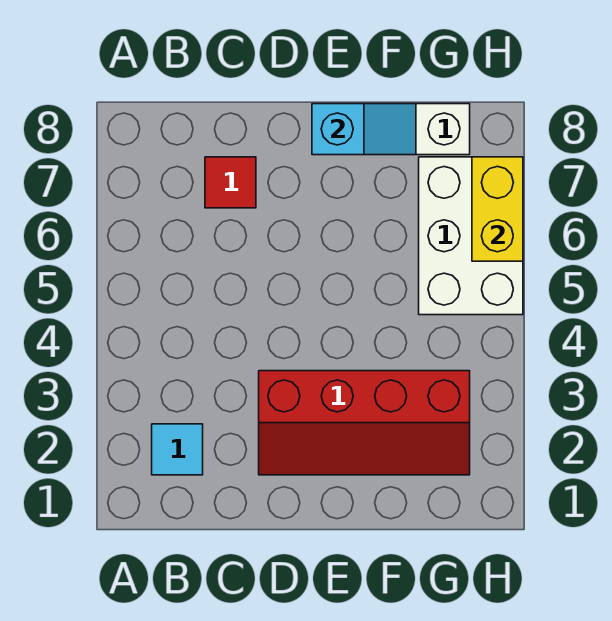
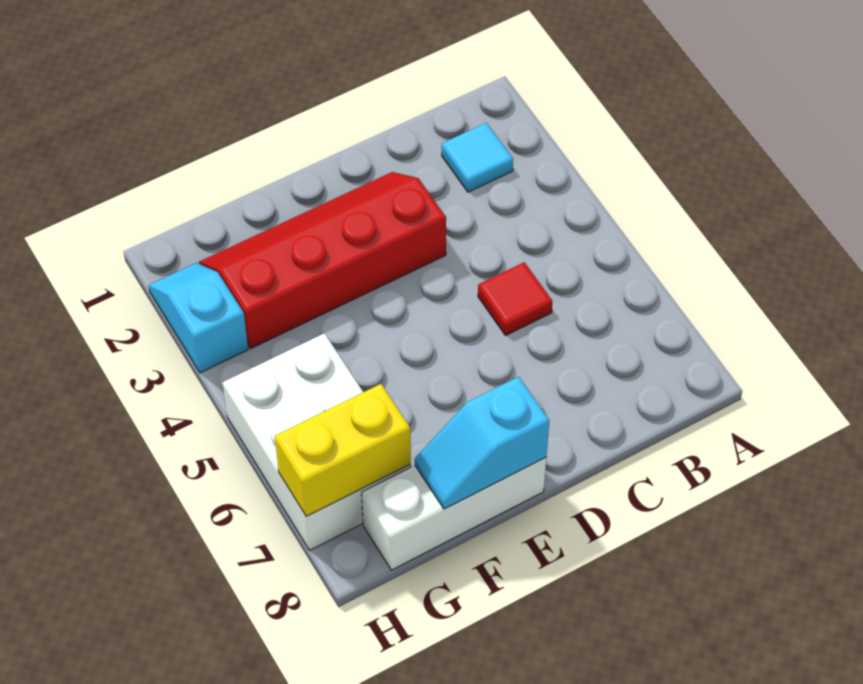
red tile C7 level 1 -> red tile C5 level 1
none -> cyan slope H2:H3 level 1 top 3
yellow brick H6:H7 level 2 -> yellow brick G7:H7 level 2

